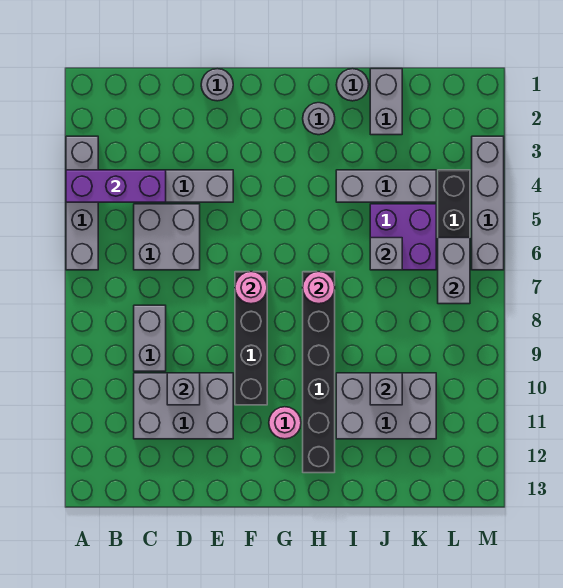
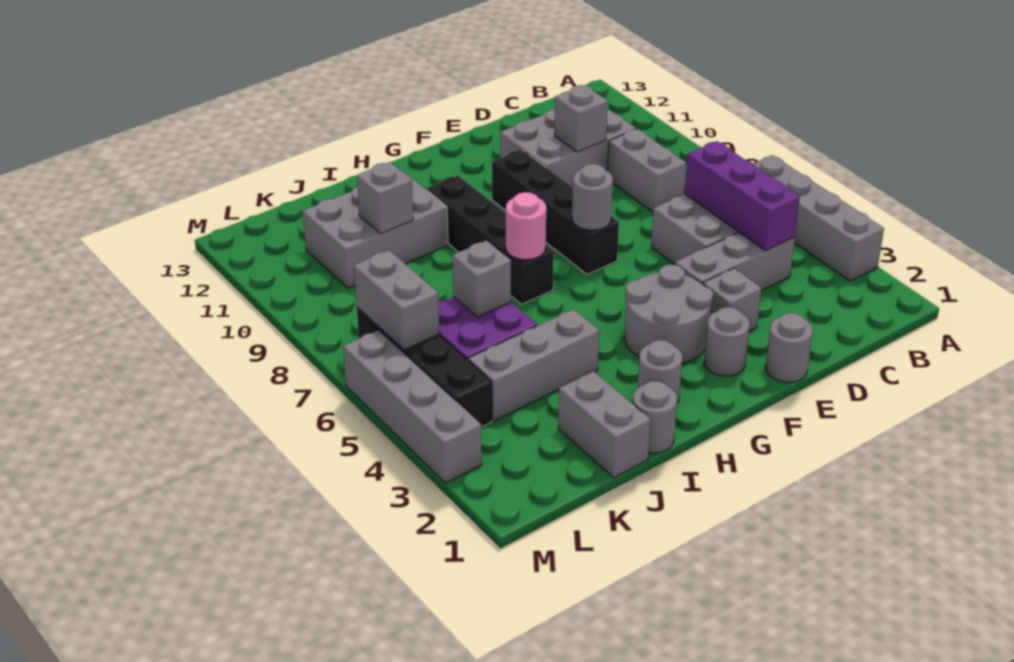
purple brick A4:C4 level 2 -> purple brick C4:C6 level 2
none -> grey brick E3 level 1
none -> grey round brick F2 level 1
none -> grey round brick F3:G4 level 1
pink round brick F7 level 2 -> grey round brick F7 level 2
pink round brick G11 level 1 -> none
black brick H7:H12 level 1 -> black brick H7:H10 level 1

